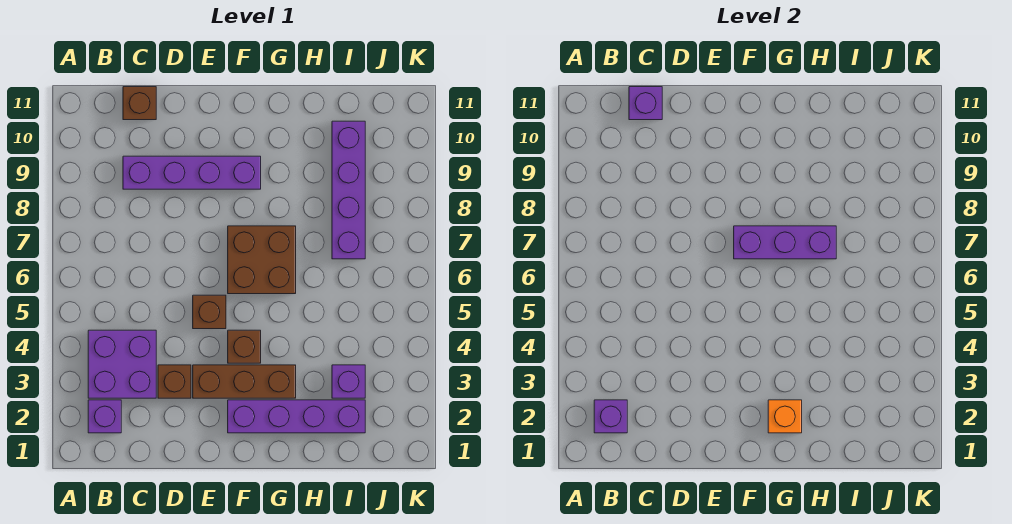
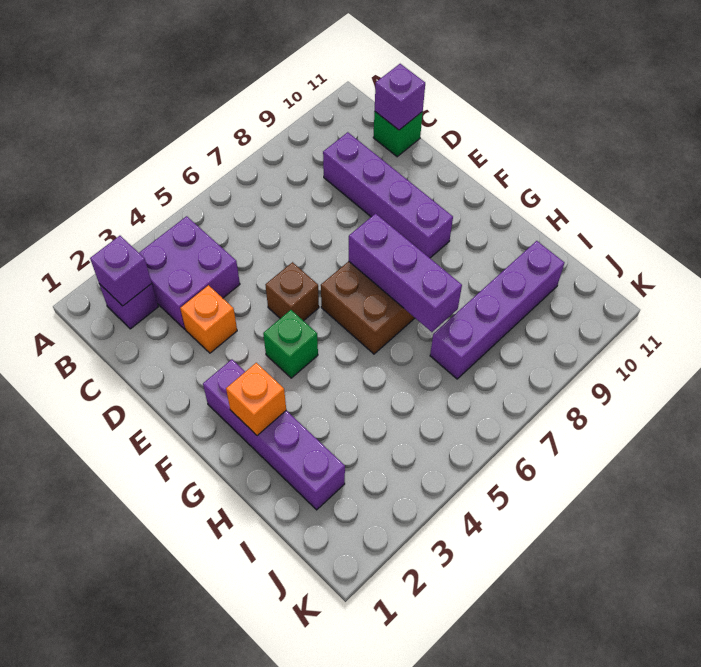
brown brick C11 level 1 -> green brick C11 level 1
brown brick D3 level 1 -> orange brick D3 level 1
brown brick E3:G3 level 1 -> none
brown brick F4 level 1 -> green brick F4 level 1
purple brick I3 level 1 -> none

